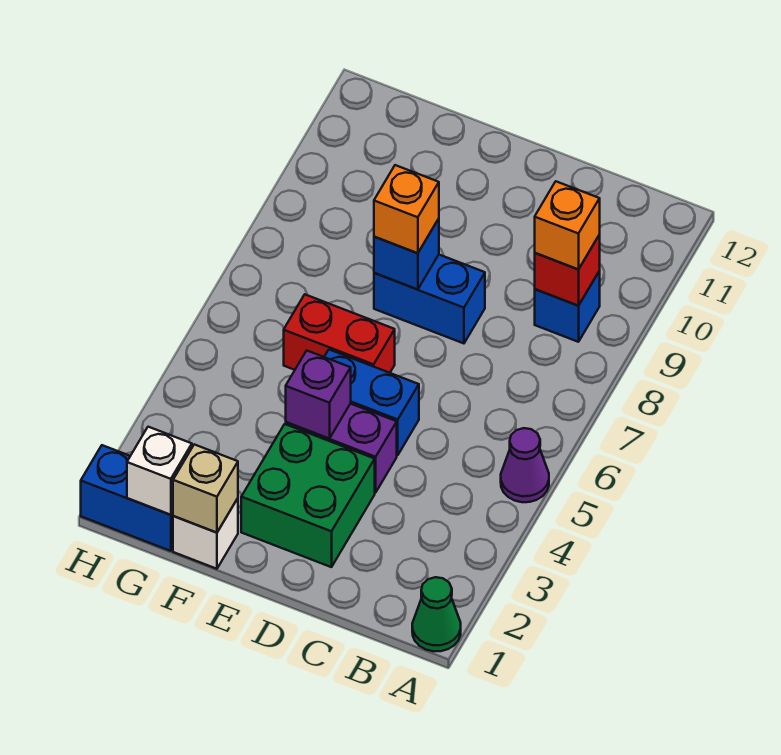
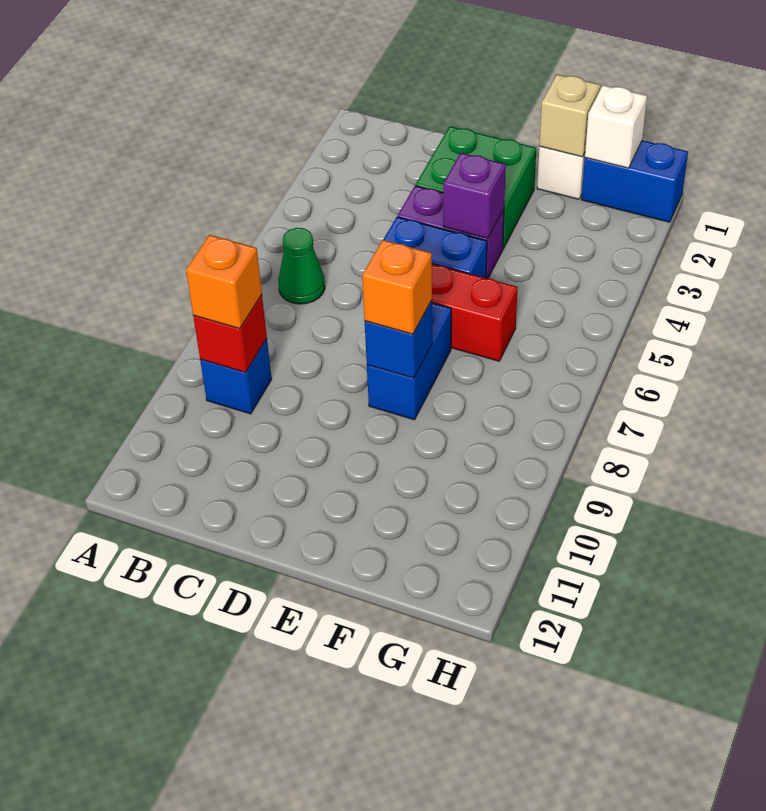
green cone A1 level 1 -> green cone B6 level 1
purple cone A5 level 1 -> none
blue brick D8:E8 level 1 -> blue brick E7:E8 level 1

